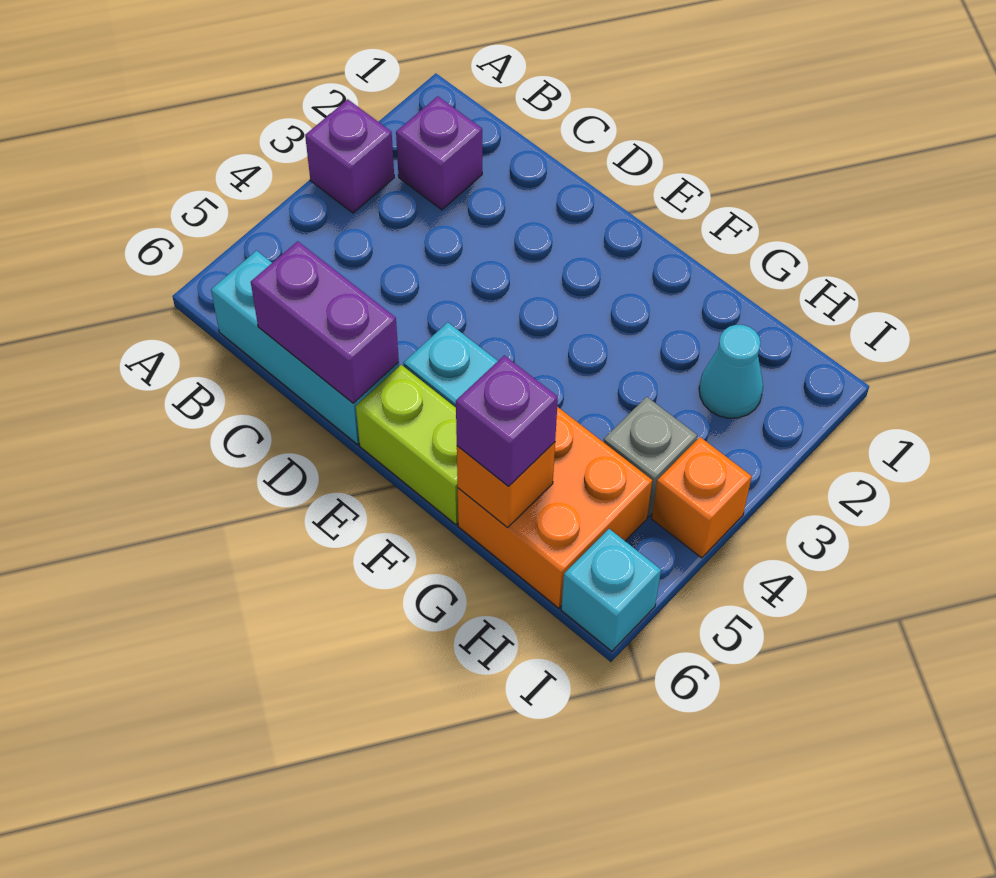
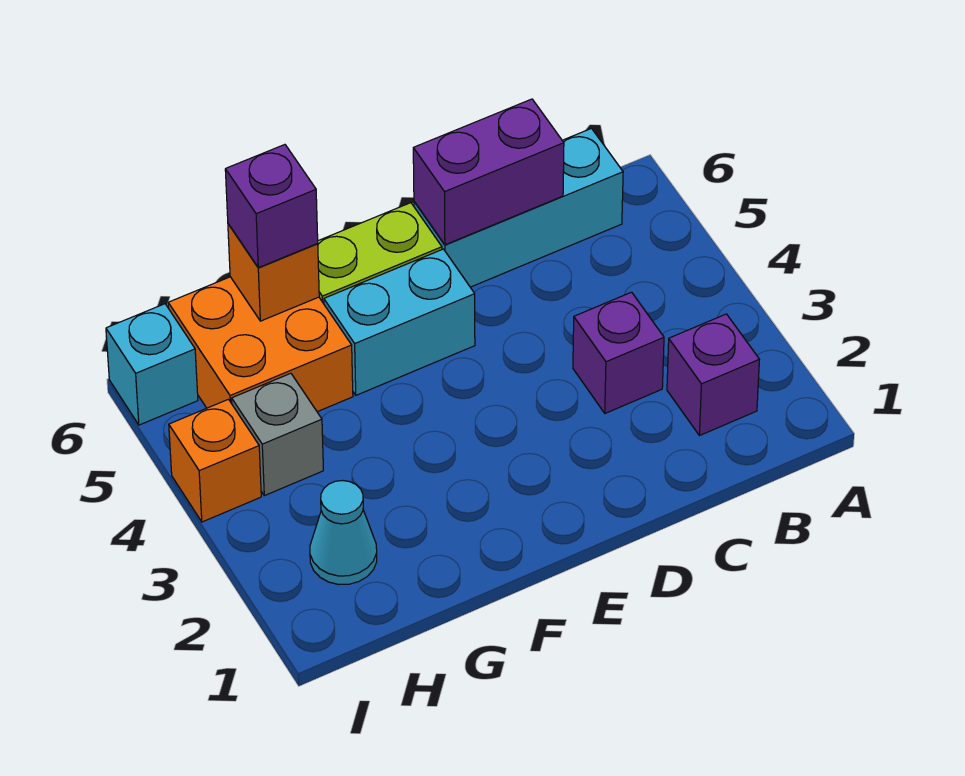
purple brick A3 level 1 -> purple brick C3 level 1

